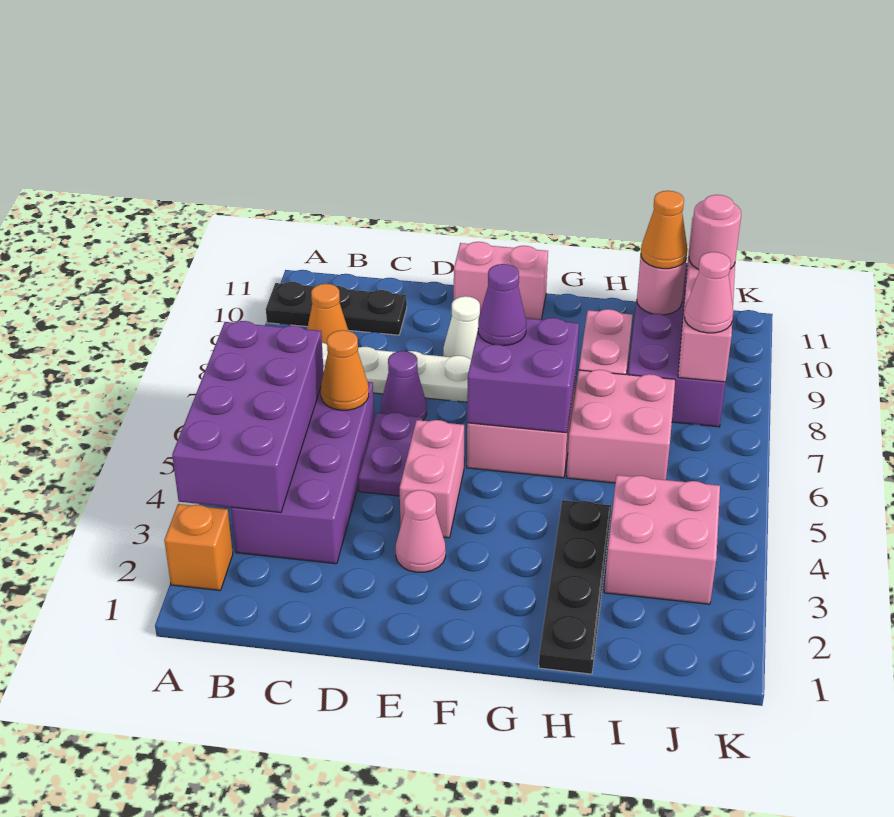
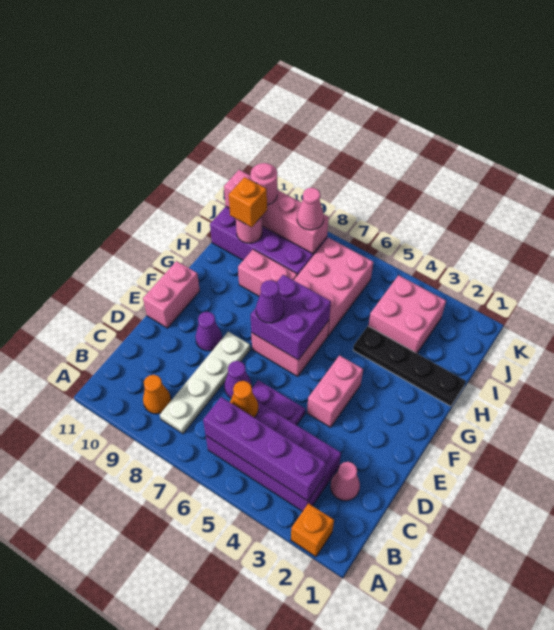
purple brick A3:B6 level 2 -> purple brick B3:B6 level 2
black plate A10:C10 level 1 -> none
pink cone E3 level 1 -> pink cone C2 level 1
pink brick E4:E5 level 1 -> pink brick E4:F4 level 1
white cone E9 level 1 -> purple cone E9 level 1
pink brick H6:I7 level 1 -> pink brick H6:J7 level 1
orange cone I10 level 3 -> orange brick I10 level 3

